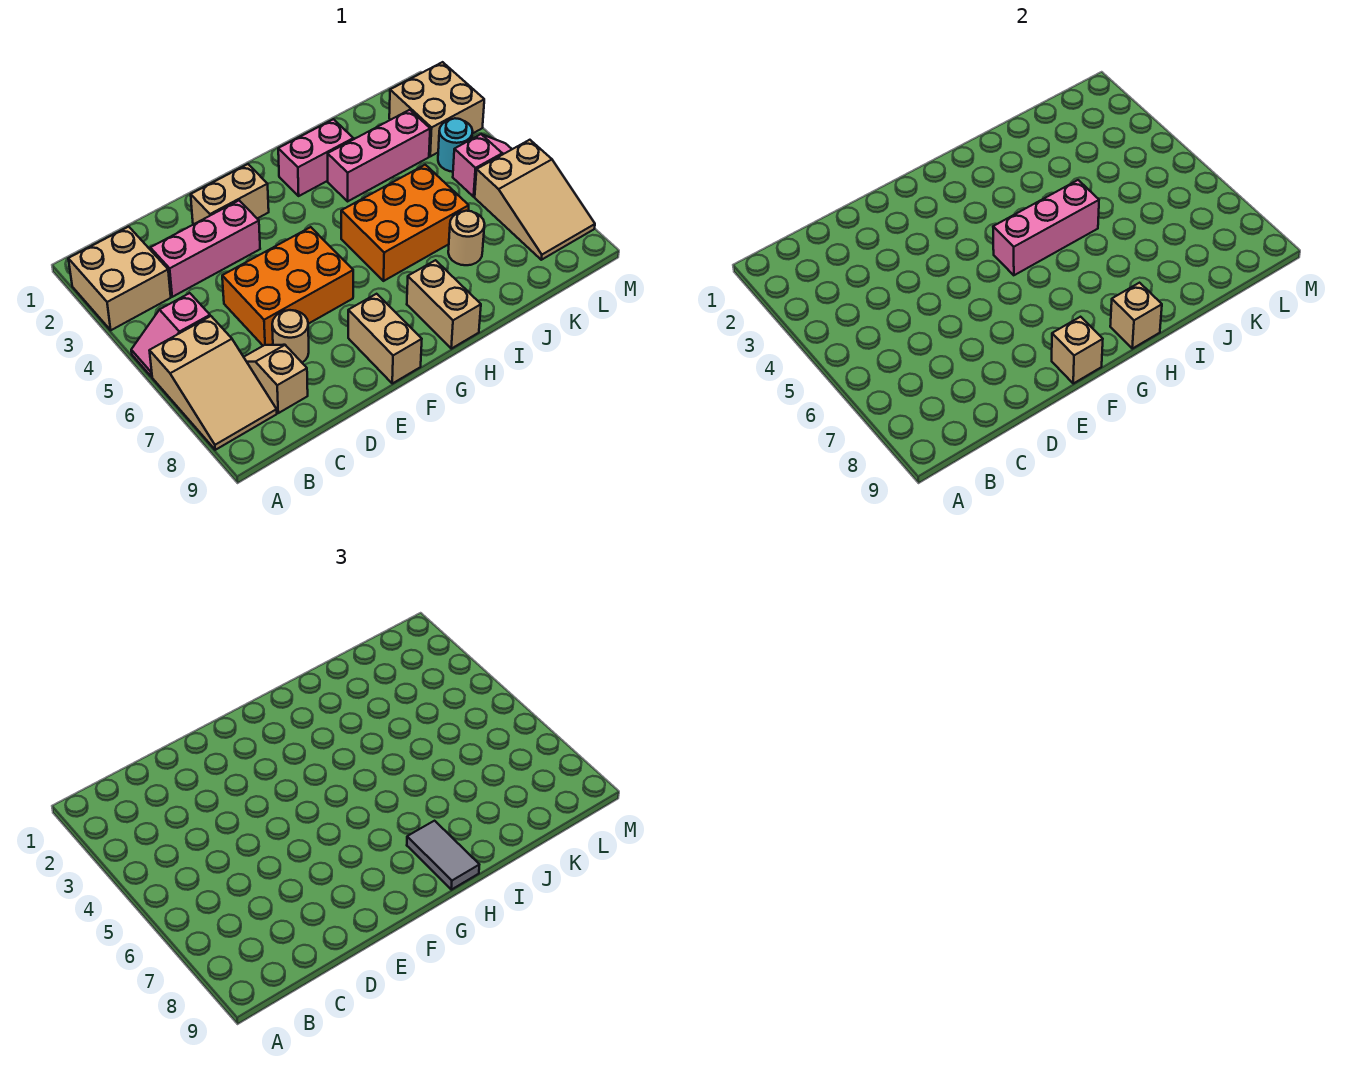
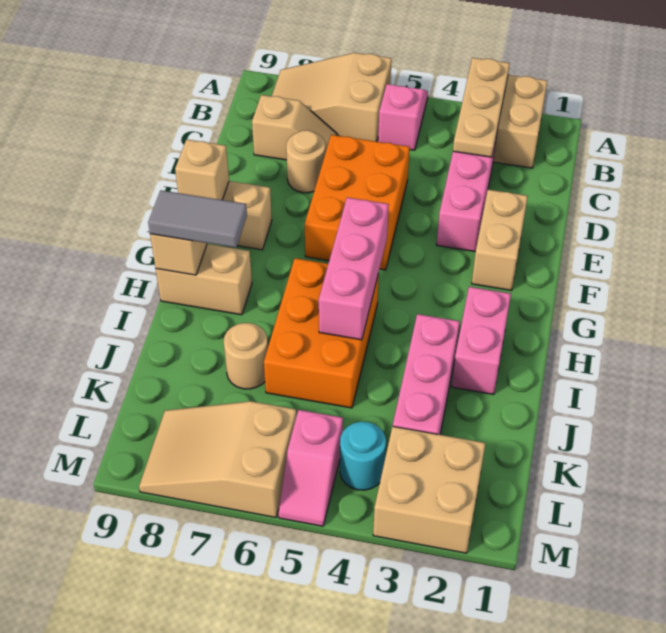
none -> tan plate A3:C3 level 2

